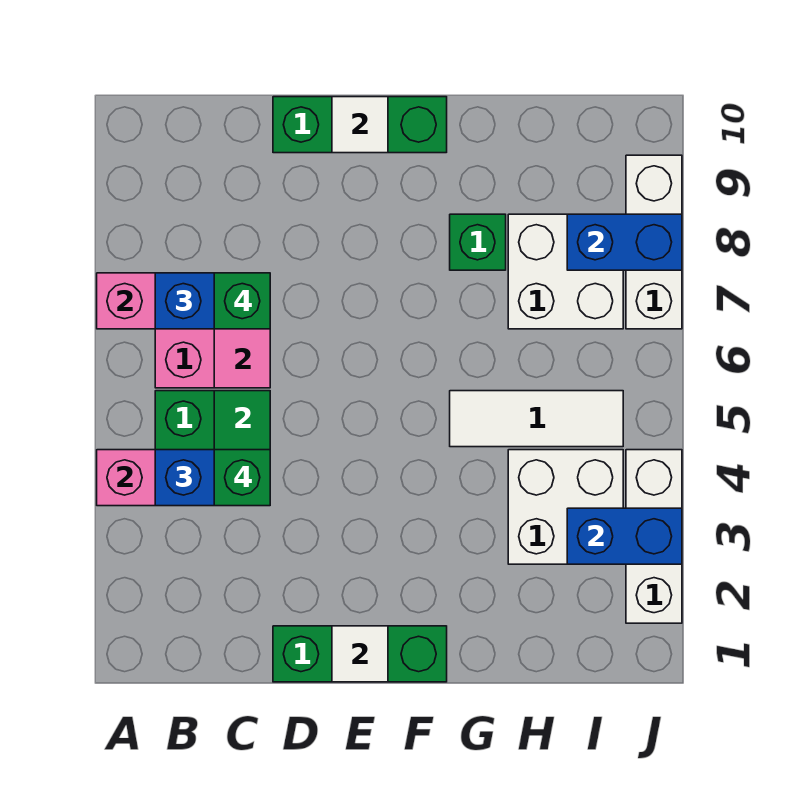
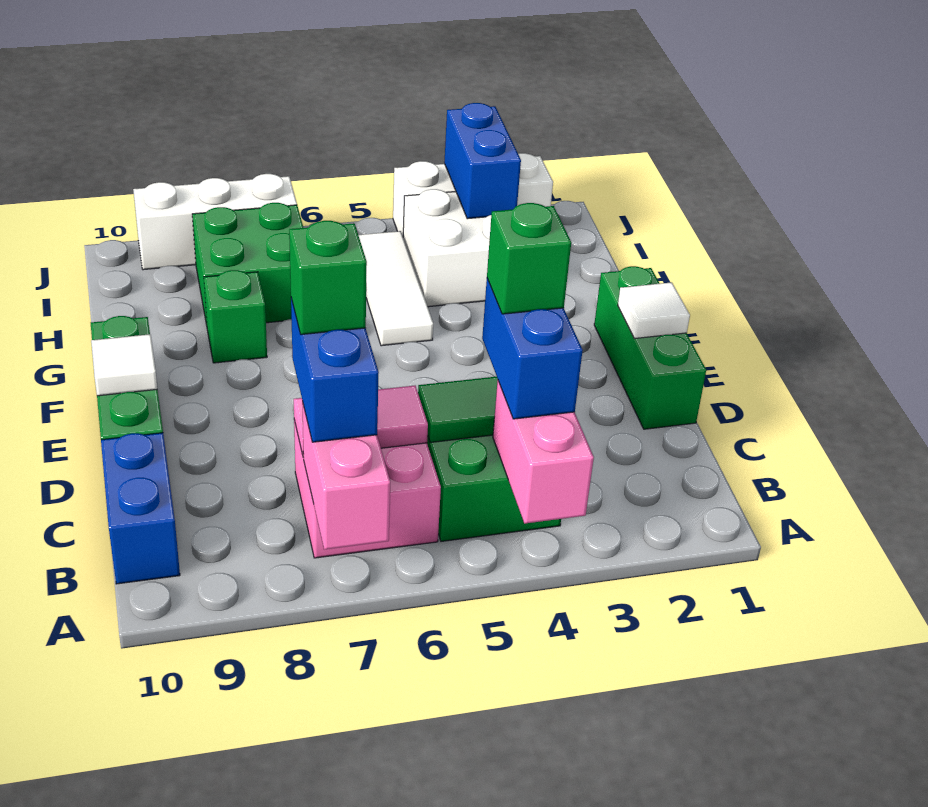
white brick H7:I8 level 1 -> green brick H7:I8 level 1
blue brick I8:J8 level 2 -> blue brick B10:C10 level 1

